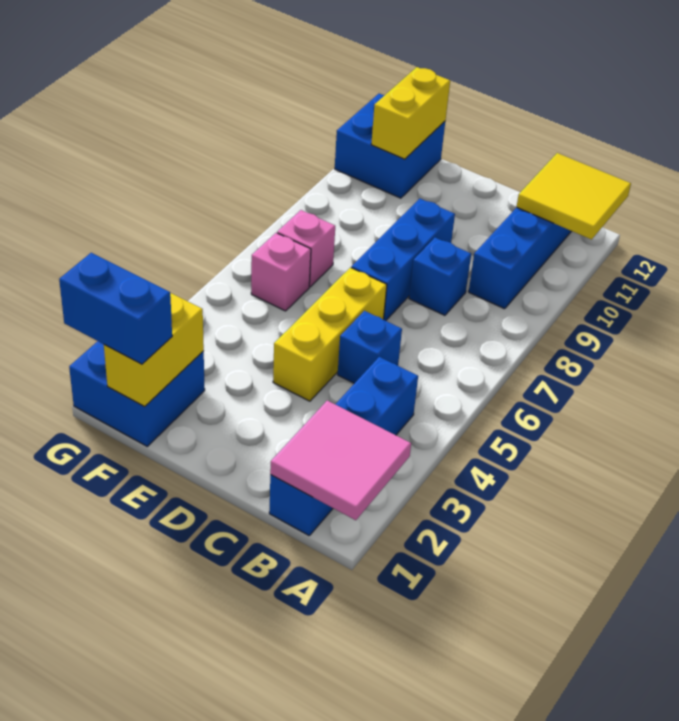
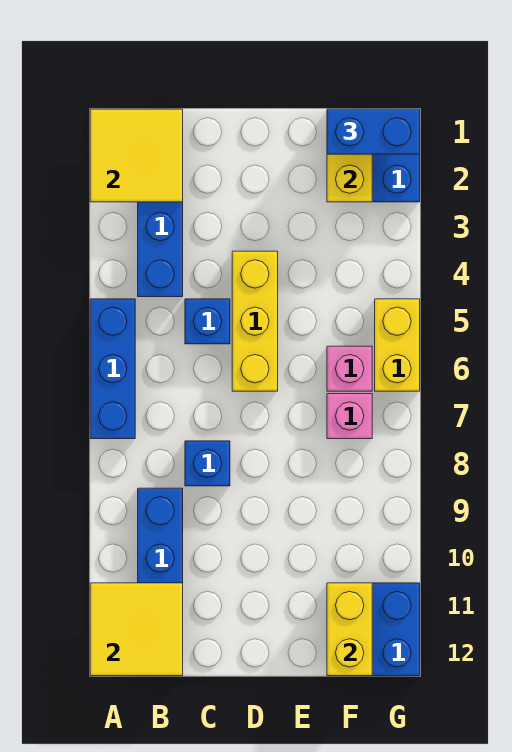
pink tile A1:B2 level 2 -> yellow tile A1:B2 level 2
blue brick D7:D9 level 1 -> blue brick A5:A7 level 1
none -> yellow brick G5:G6 level 1

